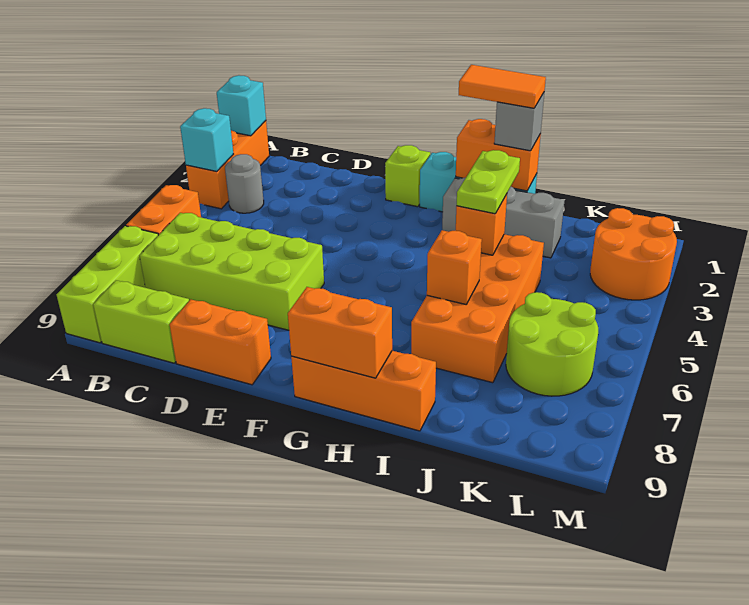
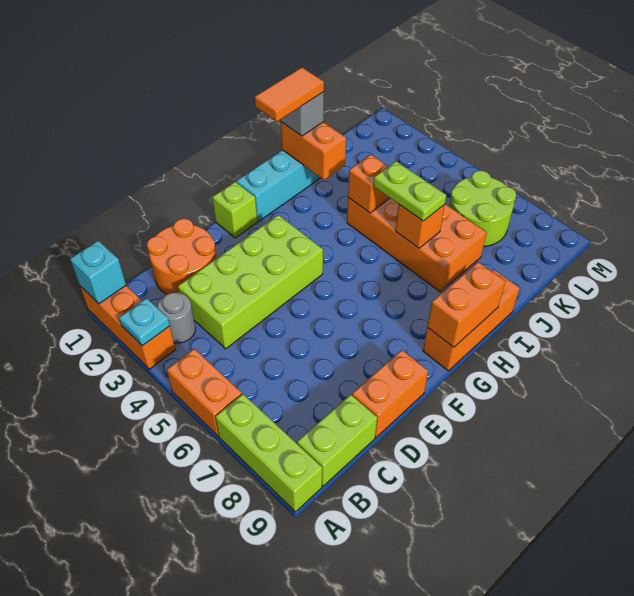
cyan brick A3 level 2 -> cyan plate A3 level 2
lime brick B6:E7 level 1 -> lime brick C3:F4 level 1
orange brick H1:I1 level 2 -> orange brick I1:I2 level 2
grey brick H2:J2 level 1 -> none
lime plate I3:I4 level 3 -> lime plate I5:I6 level 3
orange round brick L2:M3 level 1 -> orange round brick C1:D2 level 1

